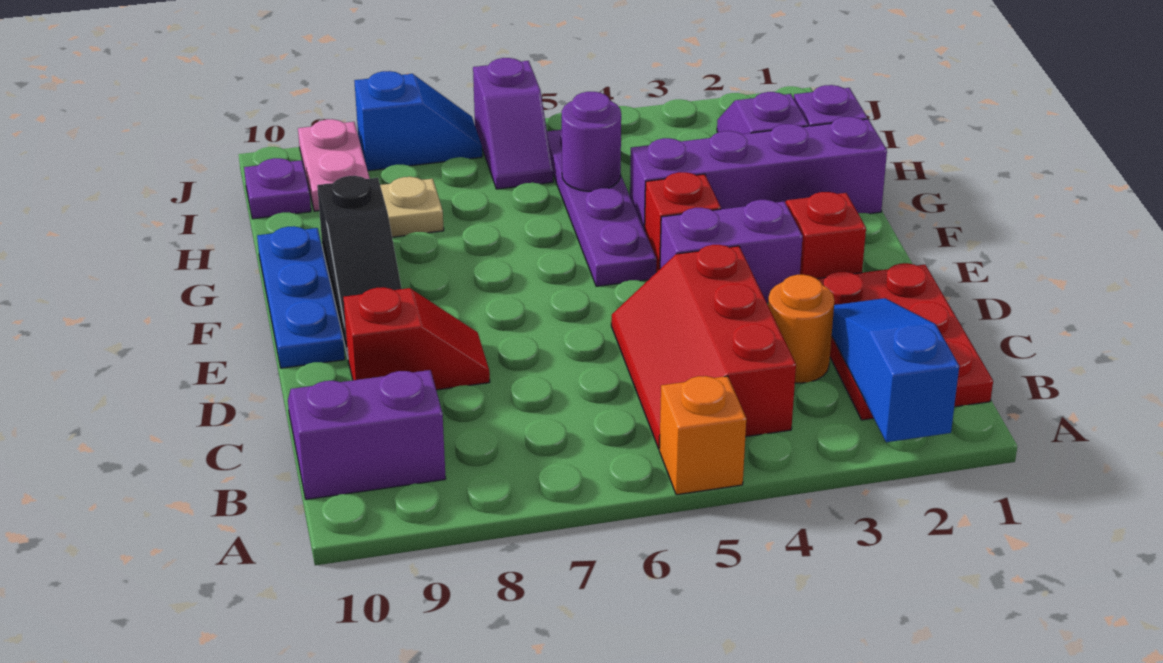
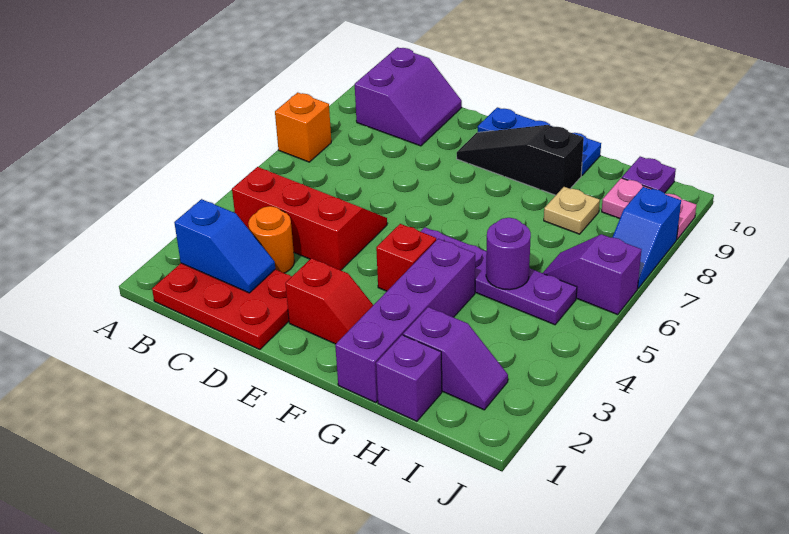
blue slope A2:C2 level 2 top A -> blue slope B2:C2 level 2 top B
orange brick A5 level 1 -> orange brick A7 level 1
red slope D8:D9 level 1 top 9 -> none
purple brick E3:E4 level 1 -> none

